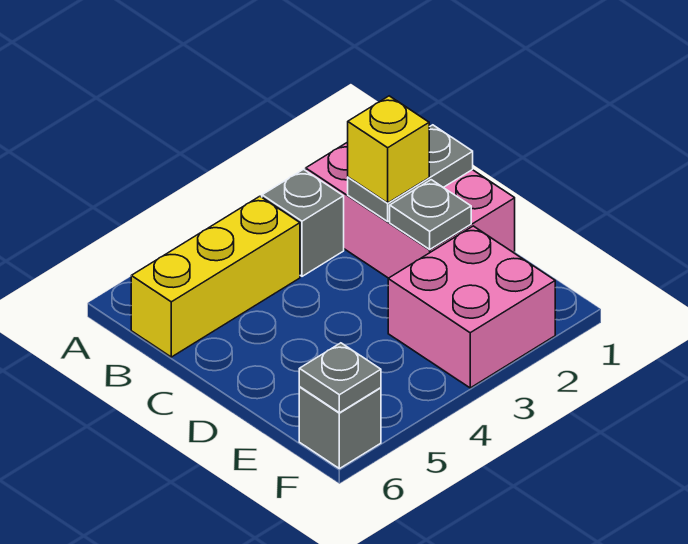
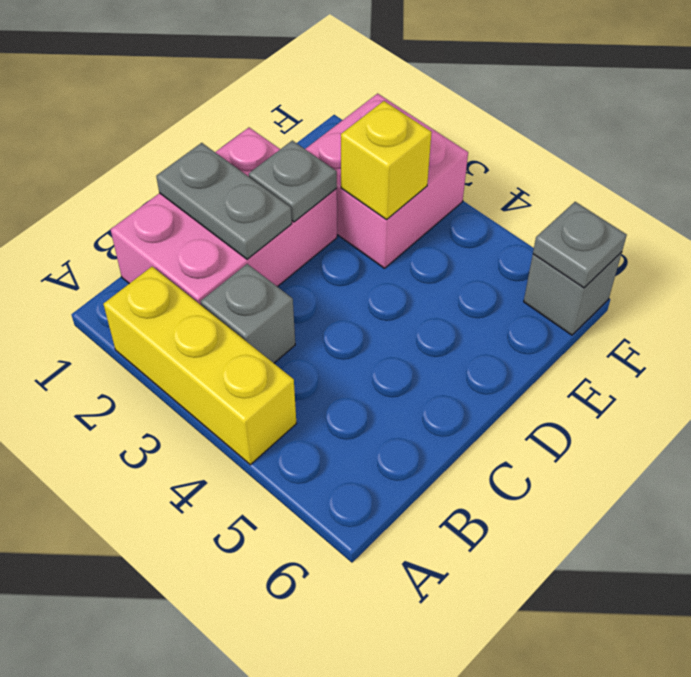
yellow brick B4:B6 level 1 -> yellow brick A2:A4 level 1
yellow brick C2 level 3 -> yellow brick E3 level 2

